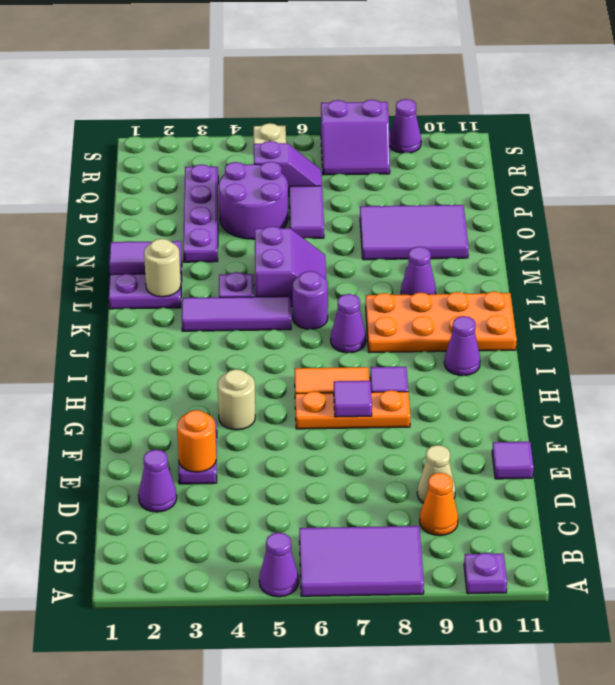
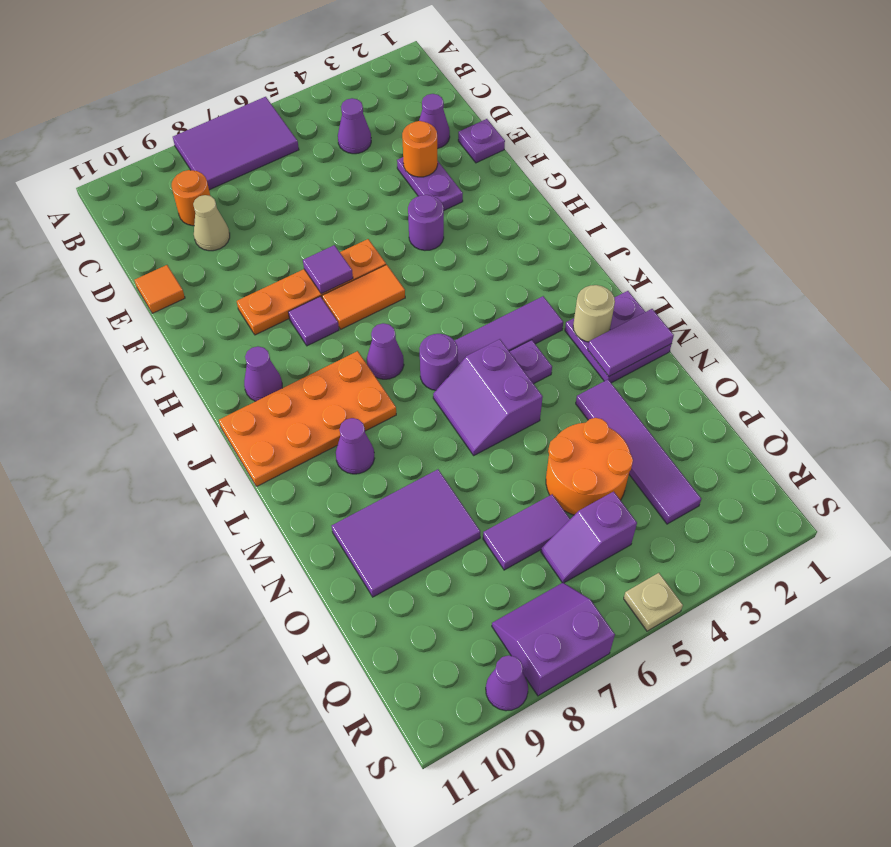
purple cone A5 level 1 -> purple cone C4 level 1
purple plate A10 level 1 -> purple plate E1 level 1
orange cone C9 level 1 -> orange round brick C9 level 1
purple tile E11 level 1 -> orange tile E11 level 1
tan round brick G4 level 1 -> purple round brick G4 level 1
orange plate G6:G8 level 1 -> orange plate G6:G9 level 1
purple plate N3:Q3 level 1 -> purple tile N3:Q3 level 1
purple round brick O4:P5 level 1 -> orange round brick O4:P5 level 1
purple tile O6:P6 level 1 -> purple tile P6:P7 level 1

